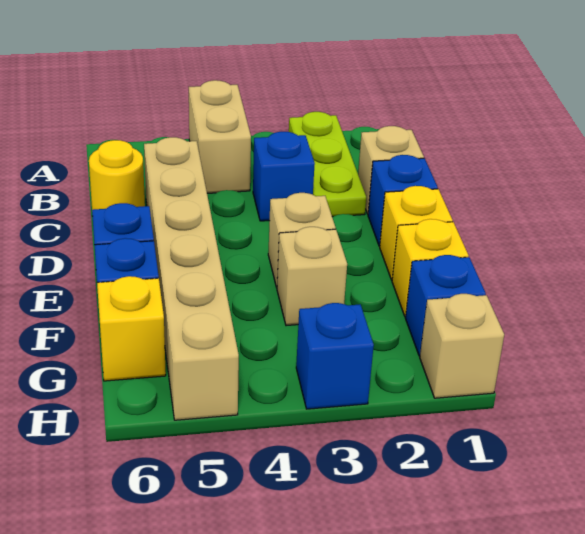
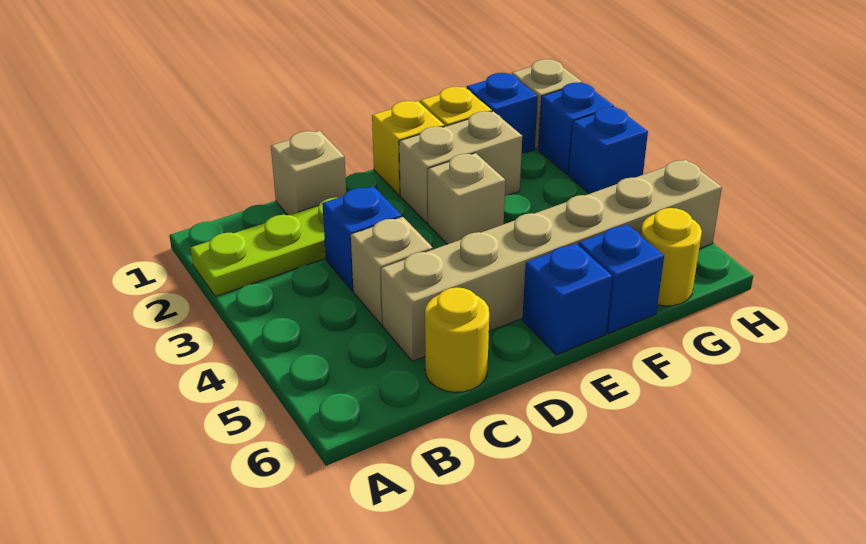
tan brick A4:B4 level 1 -> tan brick E2:F2 level 1
blue brick D1 level 1 -> blue brick H2 level 1
tan brick F3 level 1 -> tan brick C4 level 1
yellow brick G6 level 1 -> yellow round brick G6 level 1

